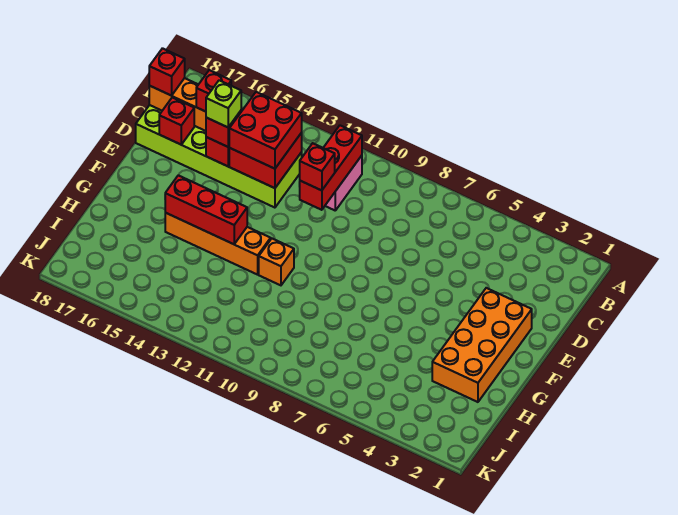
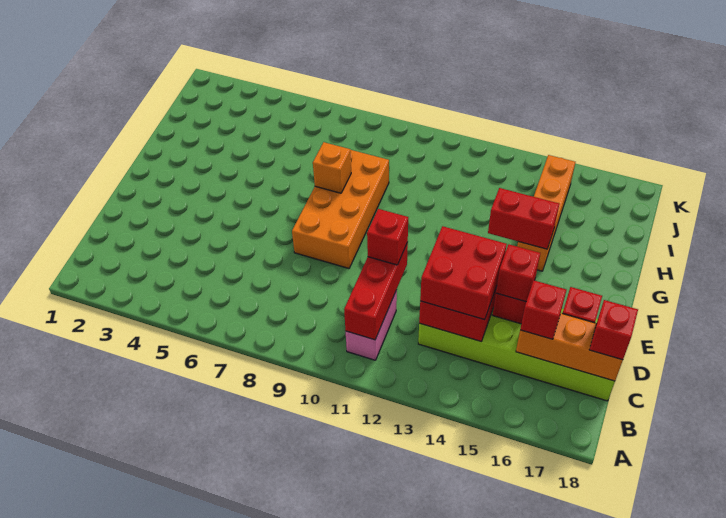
lime brick D15 level 4 -> none
orange brick E2:H3 level 1 -> orange brick E8:H9 level 1
orange brick G11 level 1 -> orange brick G8 level 2
orange brick G12:G15 level 1 -> orange brick G15:J15 level 1
red brick G13:G15 level 2 -> red brick G14:G15 level 2

